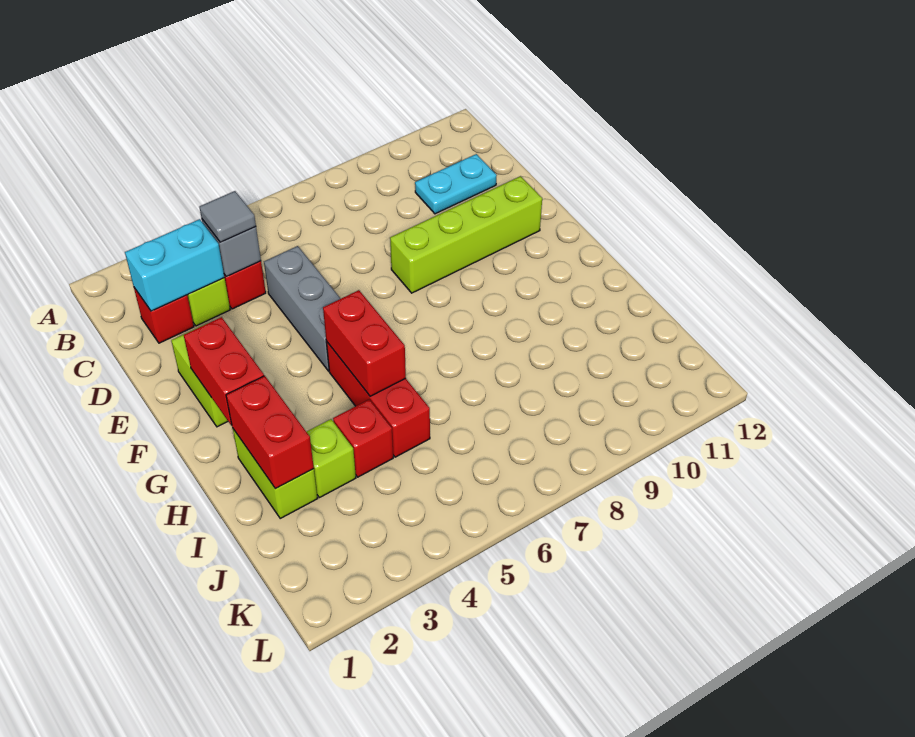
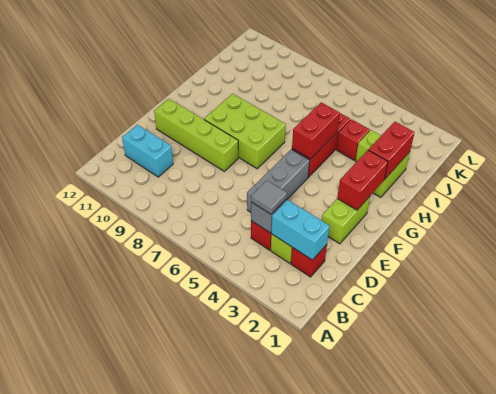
cyan plate C10:C11 level 1 -> cyan brick C10:C11 level 1
none -> lime brick F7:G9 level 1

